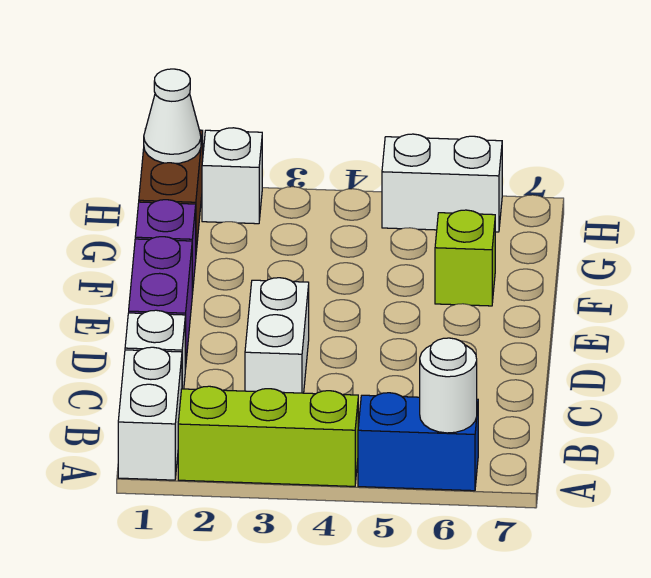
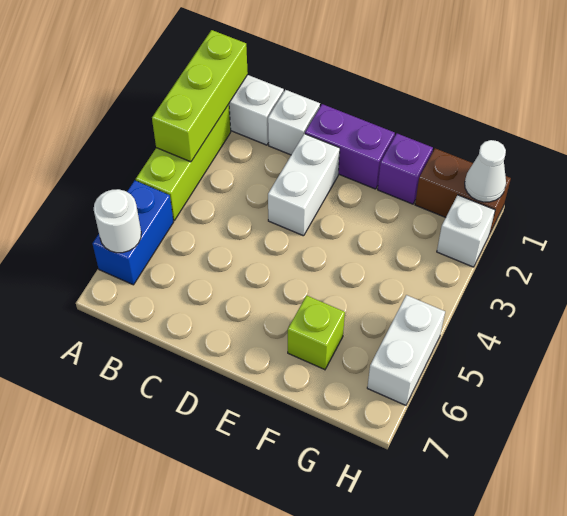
none -> lime brick A1:A3 level 2
white brick C3:D3 level 1 -> white brick D2:D3 level 1

